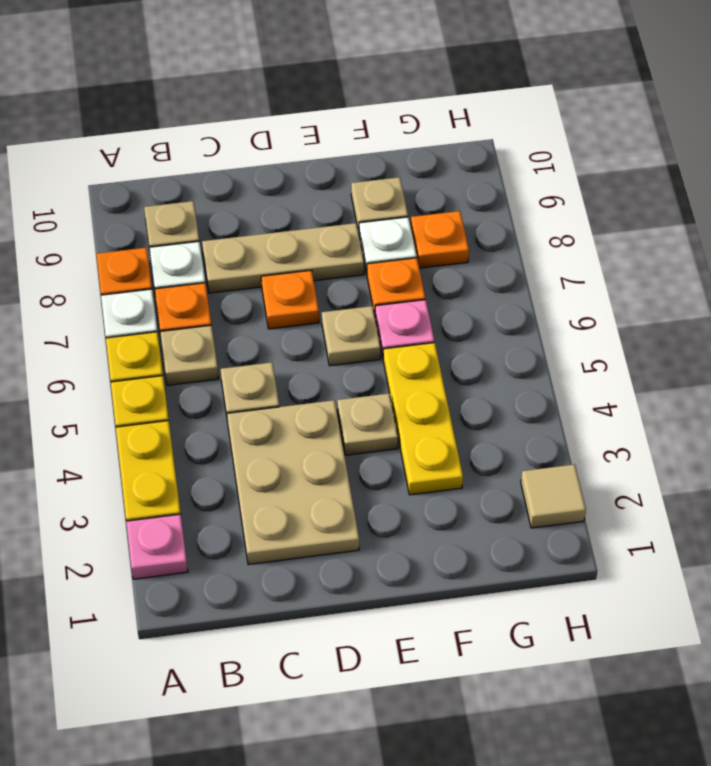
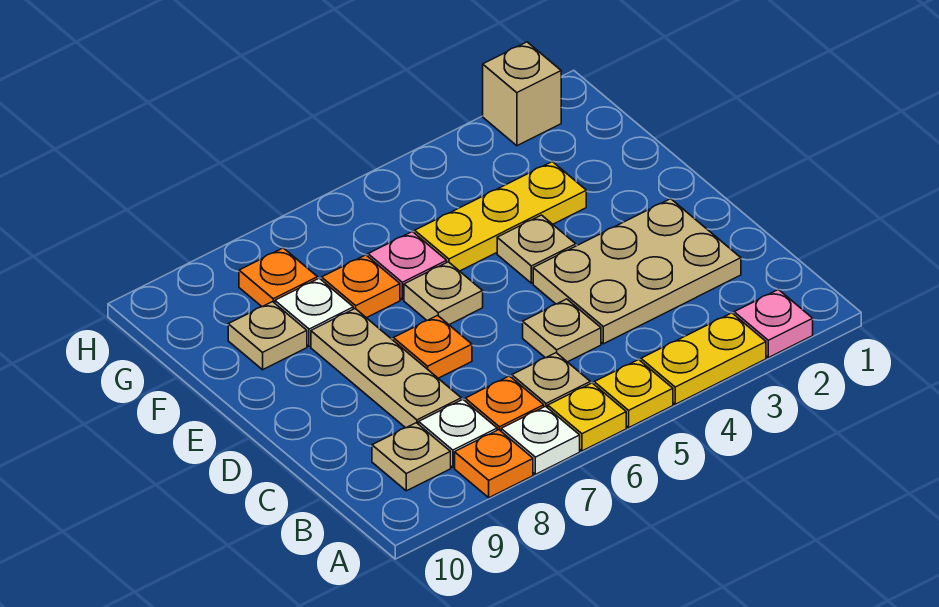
tan tile H2 level 1 -> tan brick H2 level 1

